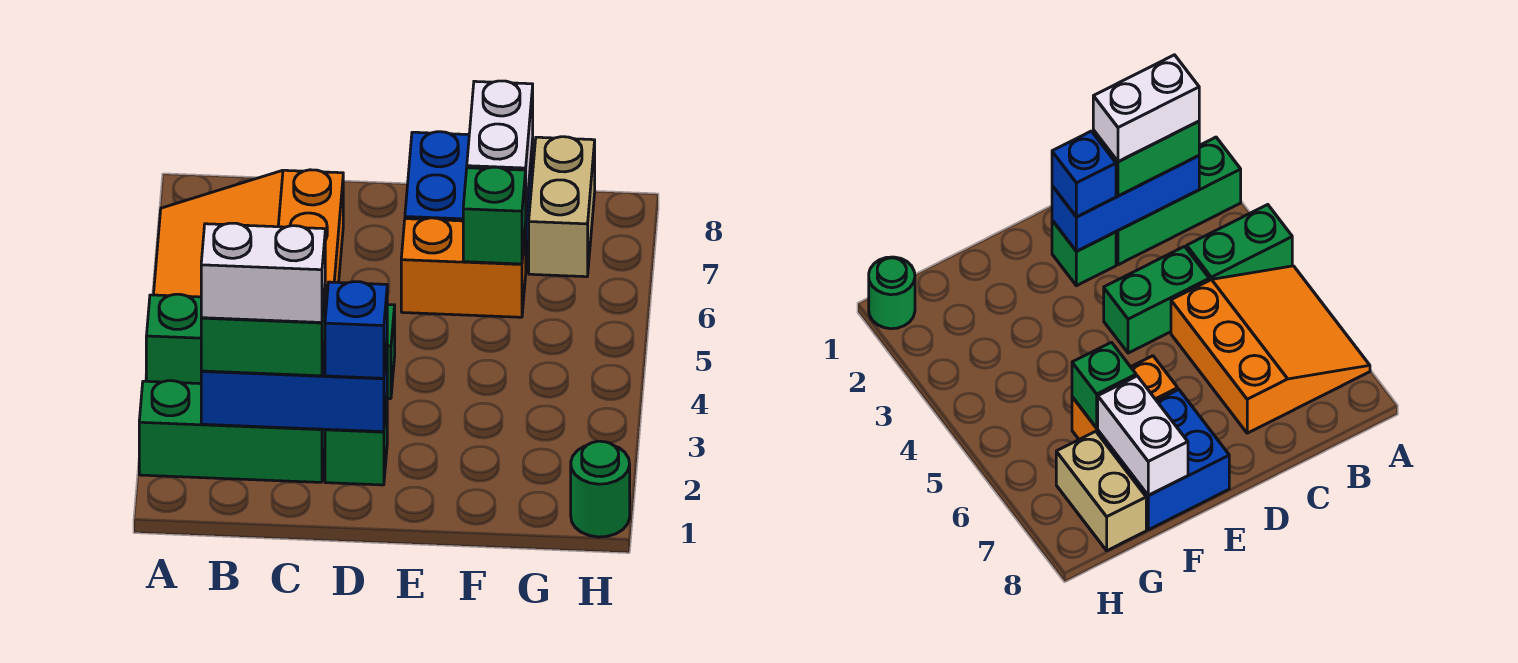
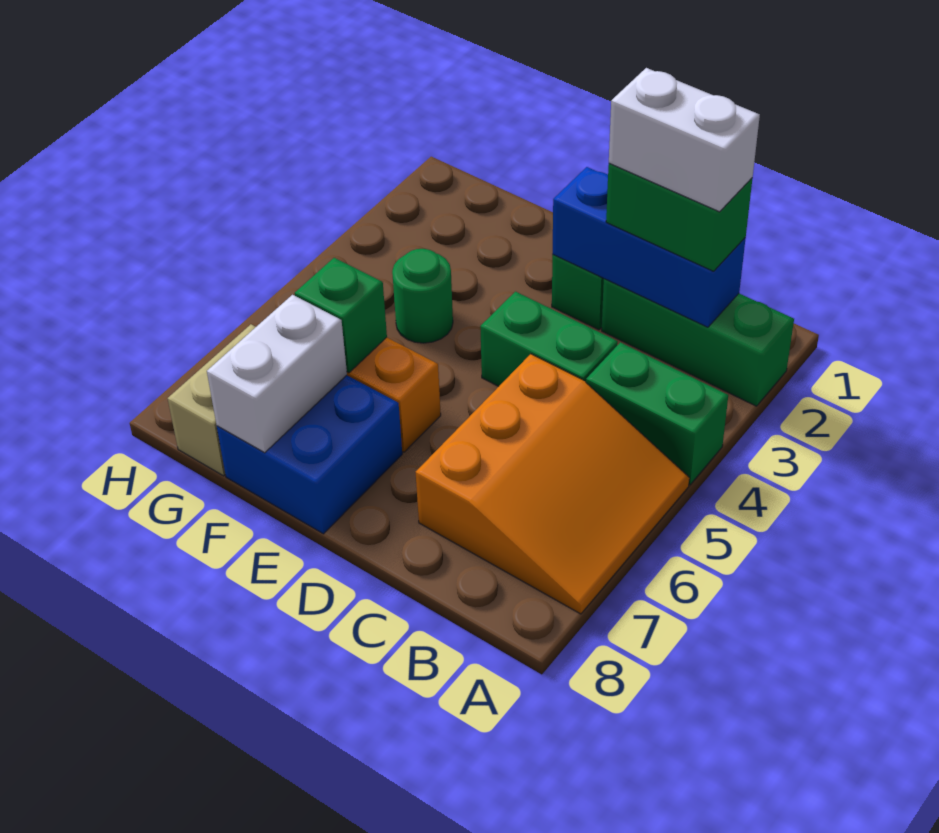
blue brick D2 level 3 -> none
green round brick H1 level 1 -> green round brick F4 level 1

